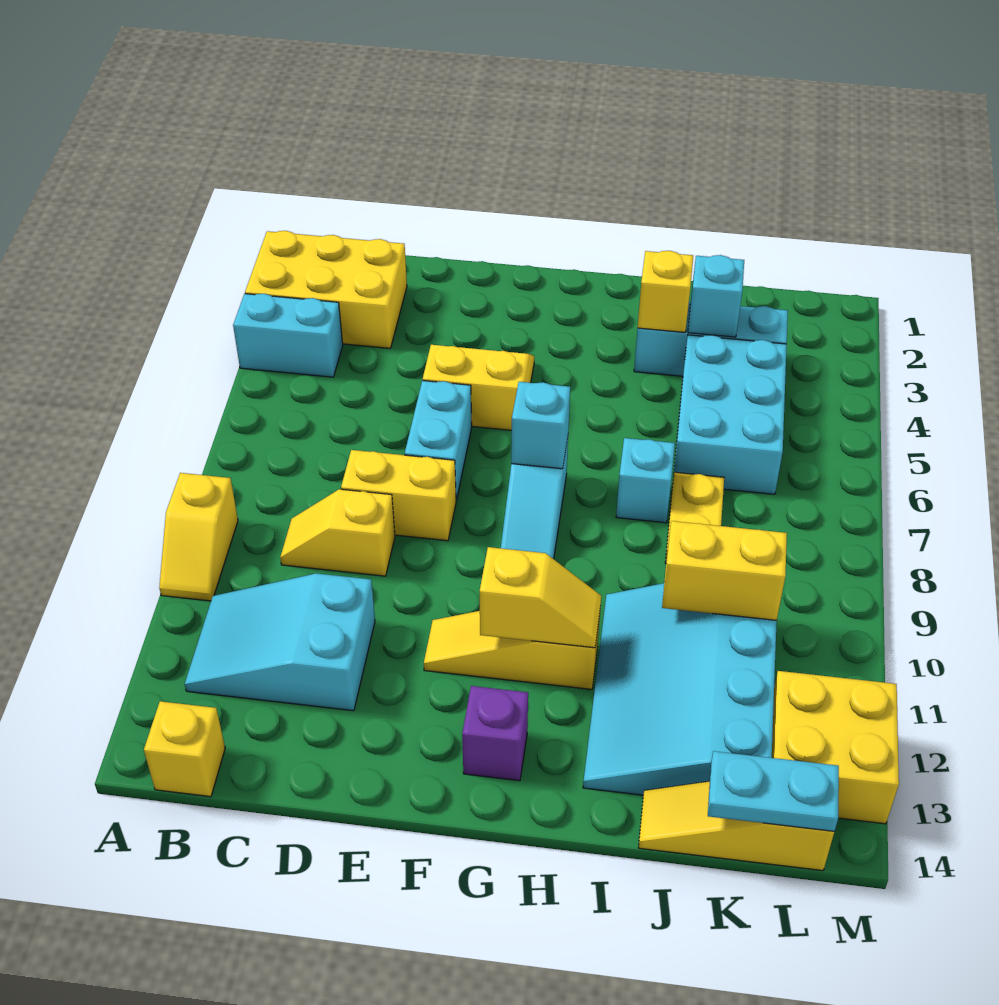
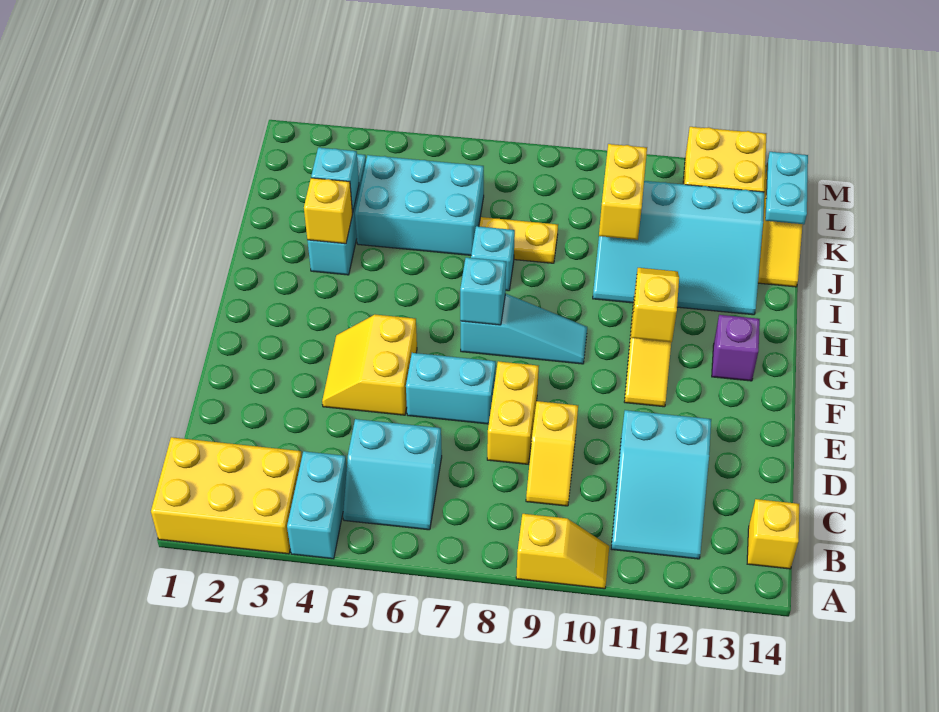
yellow brick A2:C3 level 1 -> yellow brick A1:B3 level 1
none -> cyan slope B5:C6 level 1 top C

